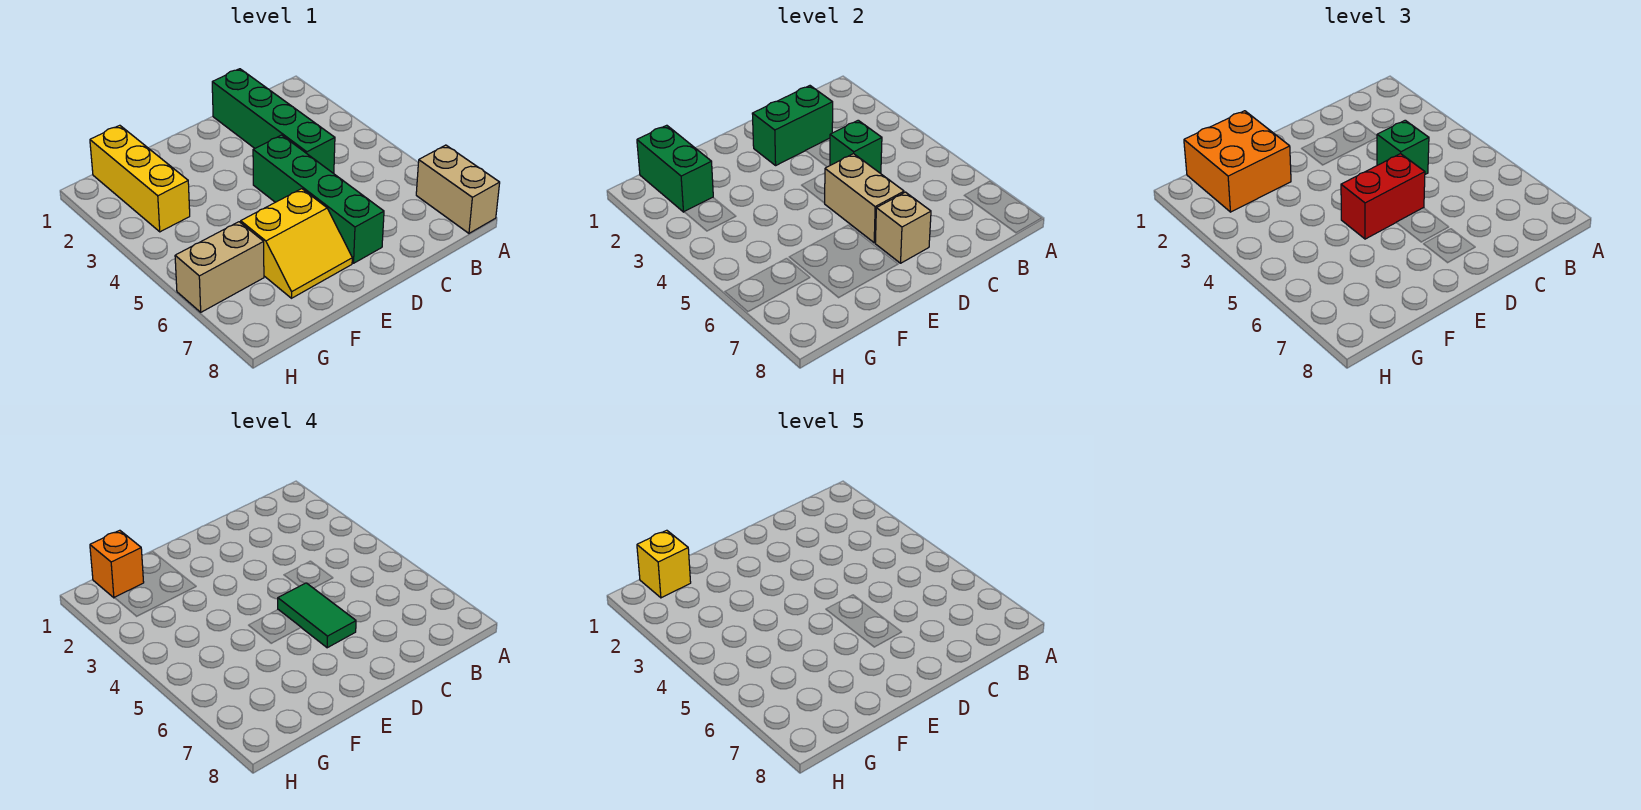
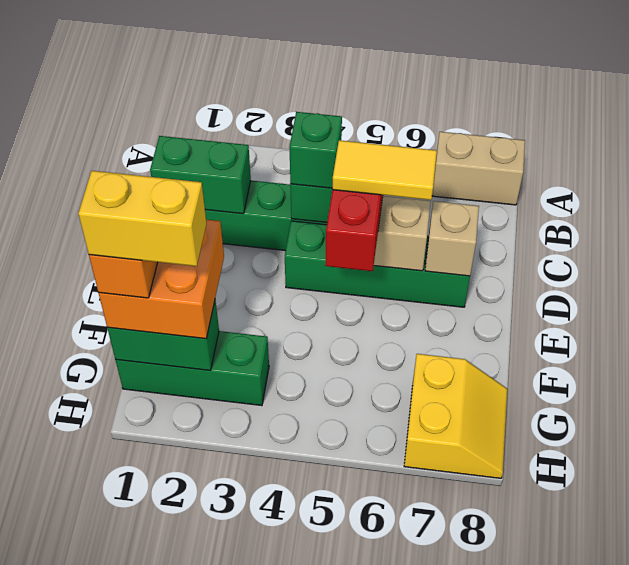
green brick C2:D2 level 2 -> green brick C1:C2 level 2
green tile D5:D6 level 4 -> yellow tile D5:D6 level 4
yellow slope E6:F7 level 1 top 6 -> yellow slope G7:H8 level 1 top 7
yellow brick G1:G3 level 1 -> green brick G1:G3 level 1
yellow brick G1 level 5 -> yellow brick G1:G2 level 5
tan brick G6:H6 level 1 -> none

